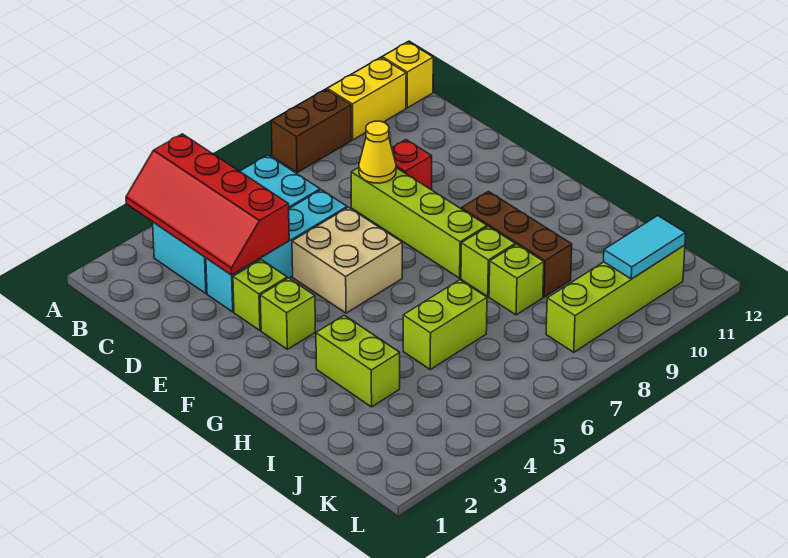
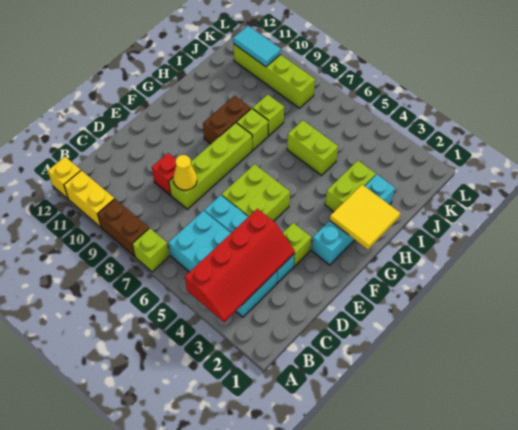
tan brick E5:F6 level 1 -> lime brick E5:F6 level 1
none -> cyan brick F2:I2 level 1
lime brick F3 level 1 -> lime brick A7 level 1
none -> yellow tile G1:H2 level 2
brown brick G9:I9 level 1 -> brown brick G9:H9 level 1

